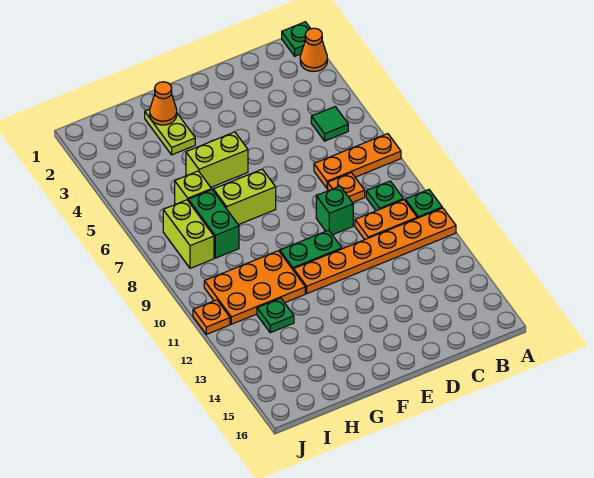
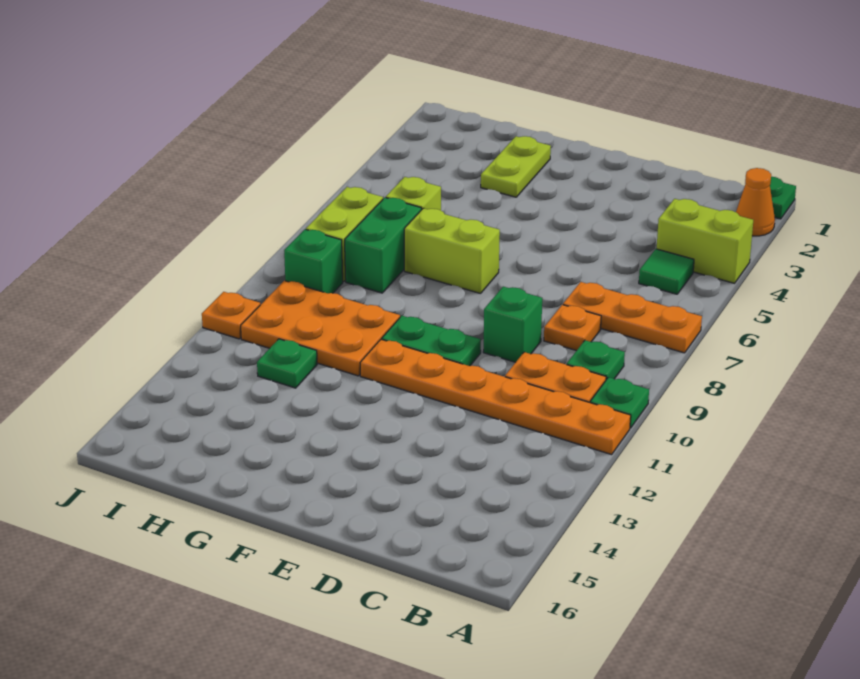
lime brick F5:G5 level 1 -> lime brick A4:B4 level 1
orange cone G2 level 2 -> none
none -> green brick I9 level 1

